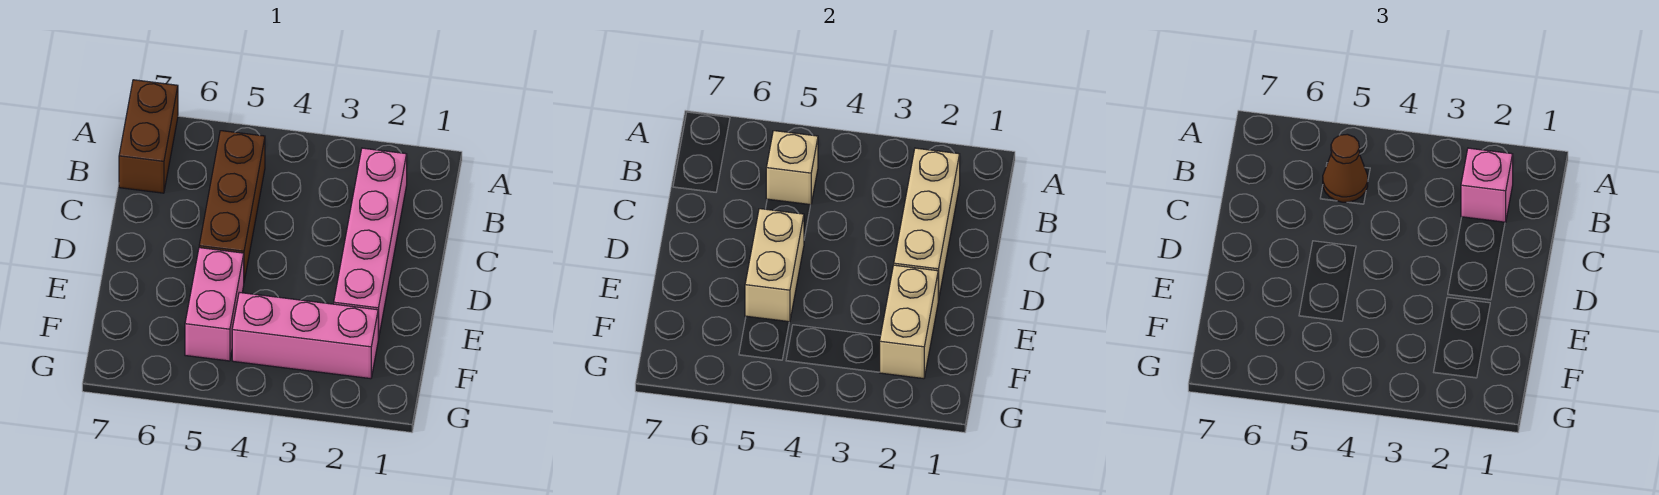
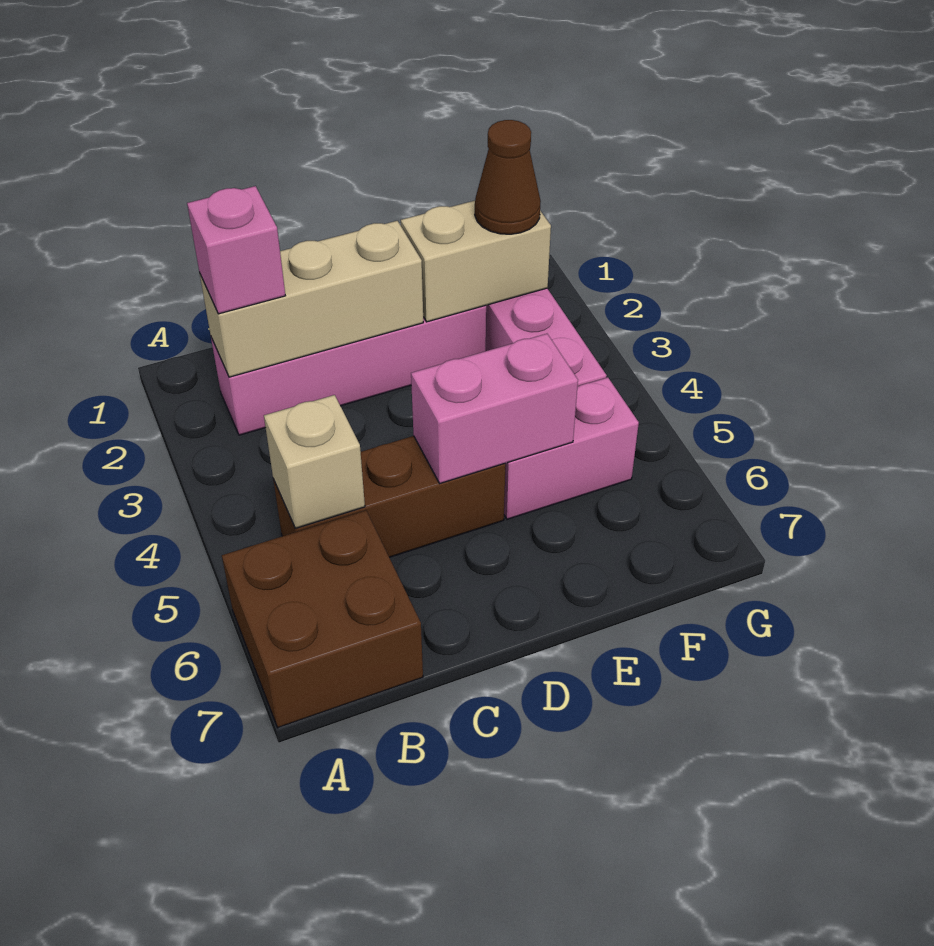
brown brick A7:B7 level 1 -> brown brick A6:B7 level 1
brown cone B5 level 3 -> brown cone F2 level 3
tan brick D5:E5 level 2 -> pink brick D5:E5 level 2

